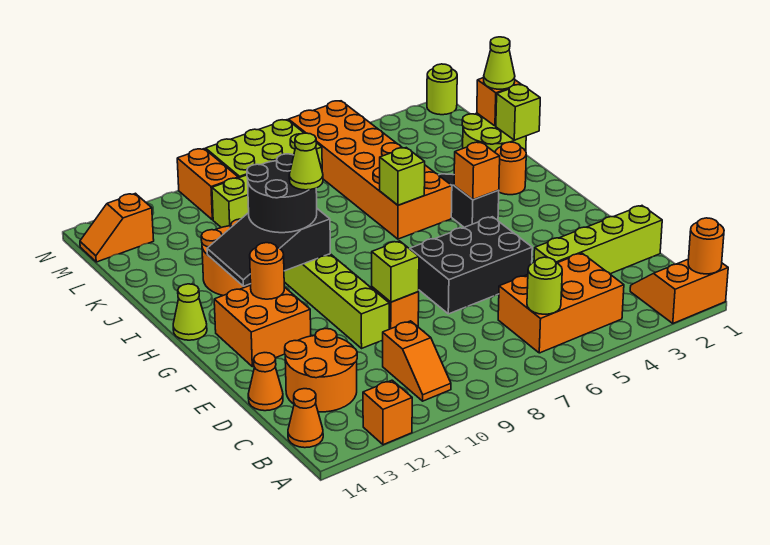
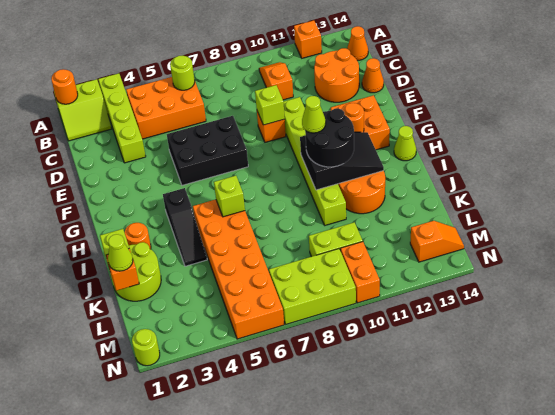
orange slope A1:B2 level 1 top A -> lime slope A1:B2 level 1 top A
lime brick D1:D4 level 1 -> lime brick A3:D3 level 1
orange brick H4 level 2 -> none

